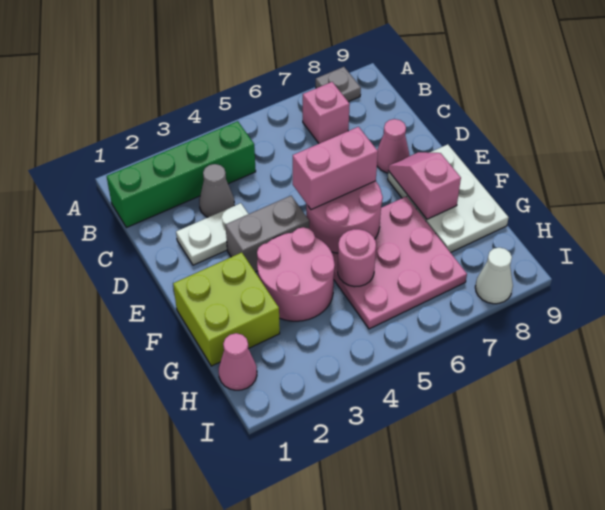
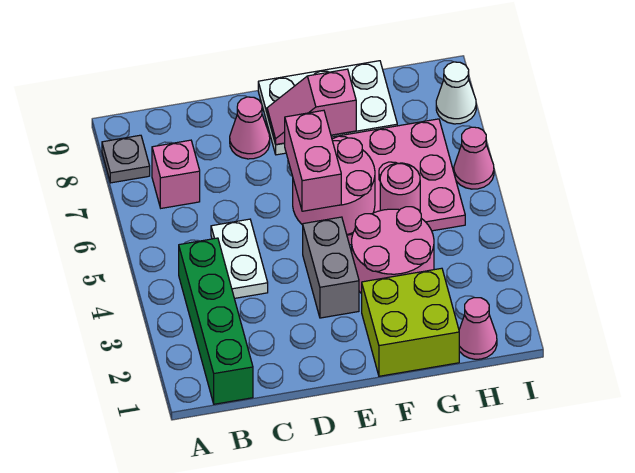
grey cone C3 level 1 -> none
white plate D2:D3 level 1 -> white plate C4:C5 level 1
none -> pink cone I6 level 1

